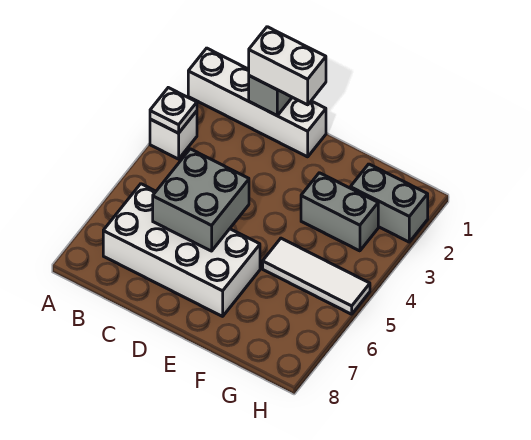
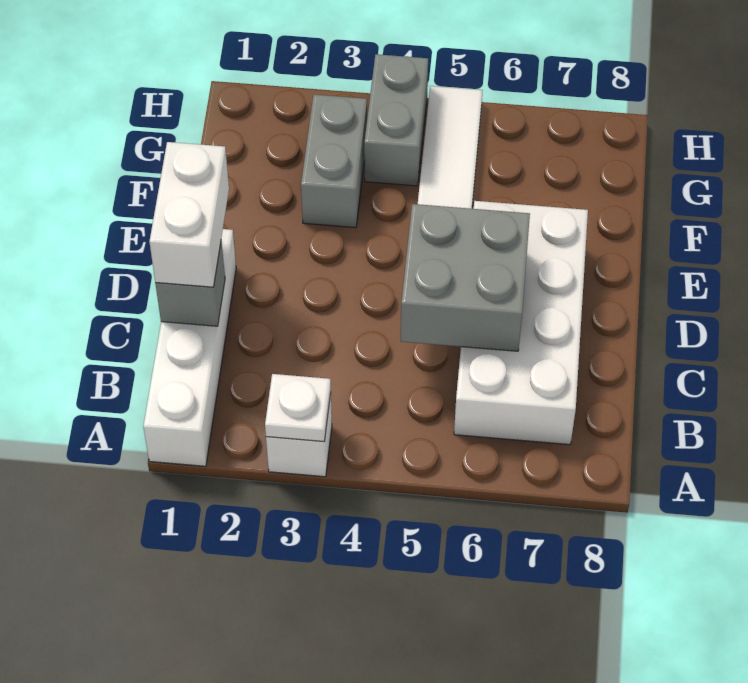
grey brick G2:H2 level 1 -> grey brick G4:H4 level 1

